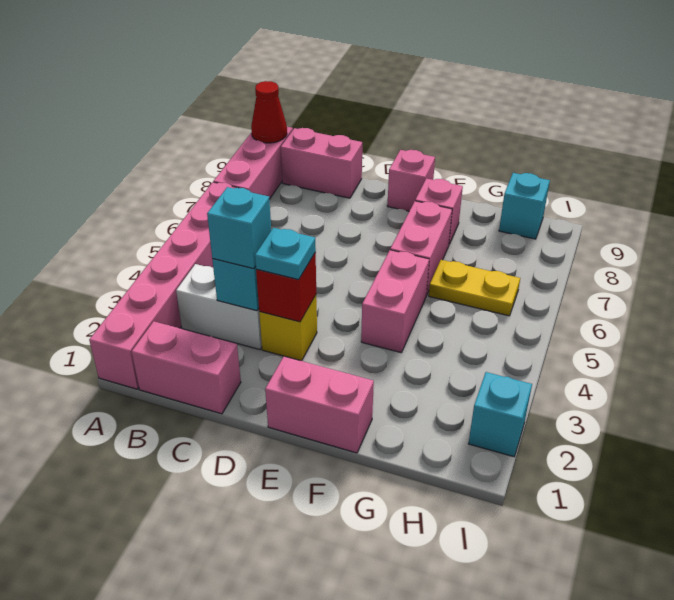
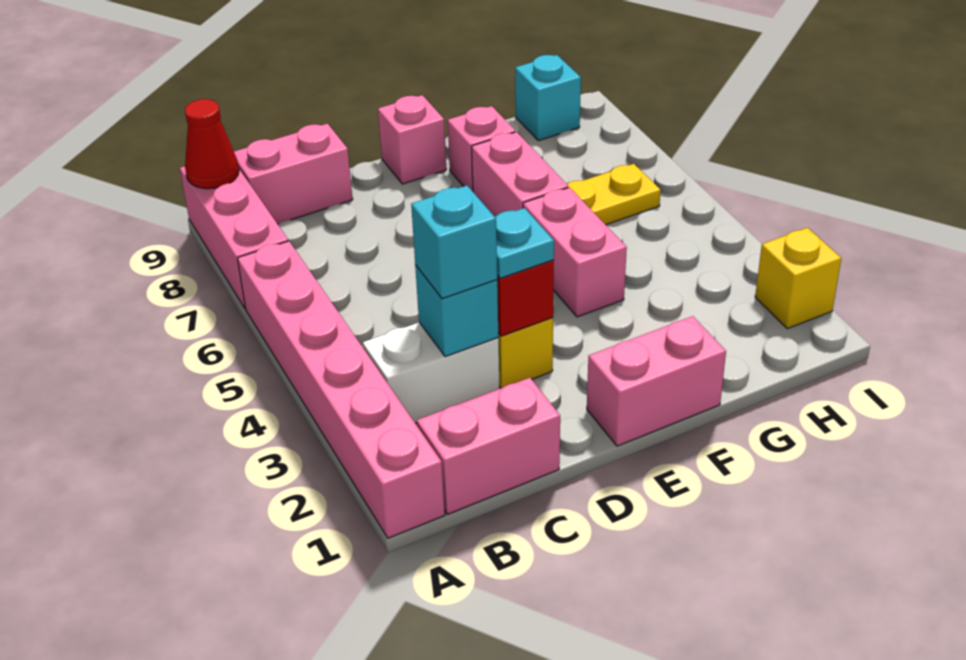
cyan brick I2 level 1 -> yellow brick I2 level 1

